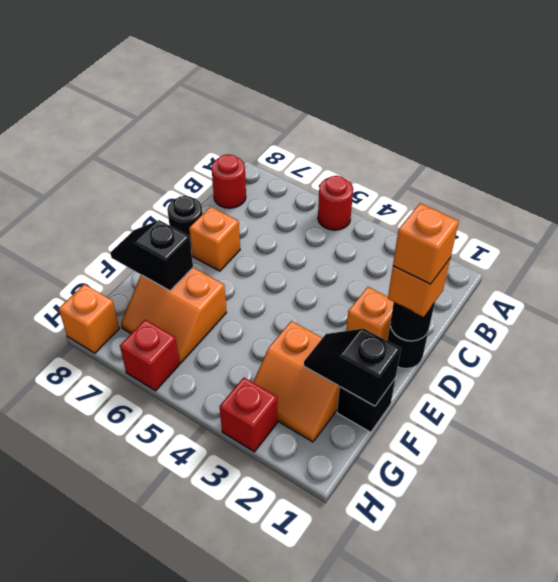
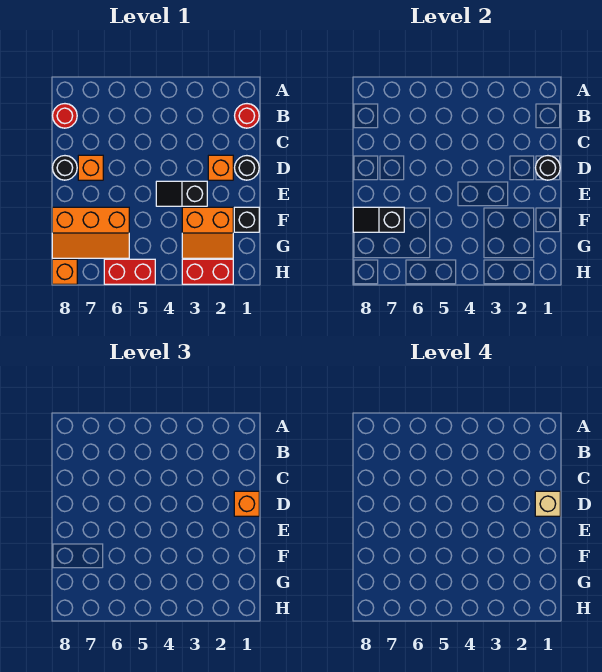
red round brick A5 level 1 -> red round brick B1 level 1
orange brick D1 level 4 -> tan brick D1 level 4
black slope F1:F2 level 2 top 1 -> black slope E3:E4 level 1 top 3
orange slope F6:G7 level 1 top F -> orange slope F6:G8 level 1 top F
red brick H3 level 1 -> red brick H2:H3 level 1
red brick H6 level 1 -> red brick H5:H6 level 1

